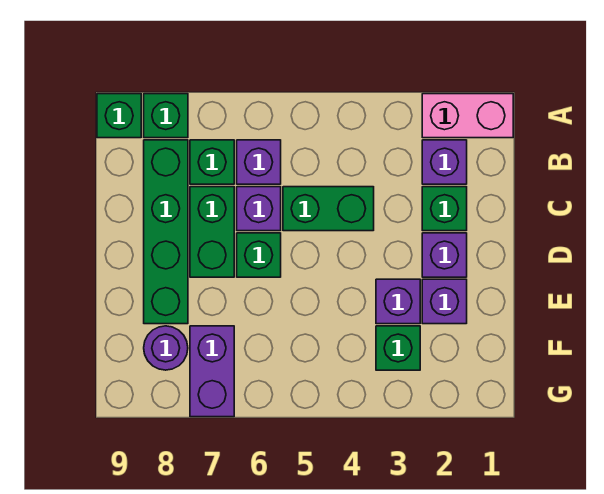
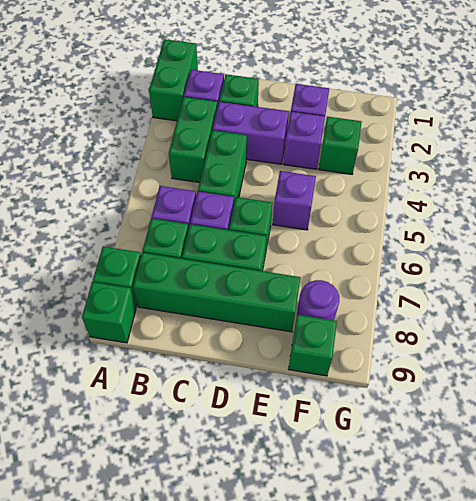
pink brick A1:A2 level 1 -> green brick A1:A2 level 1
none -> green brick B3:B4 level 1
purple brick D2 level 1 -> purple brick E5 level 1
purple brick F7:G7 level 1 -> purple brick C3:D3 level 1
none -> green brick F9 level 1

